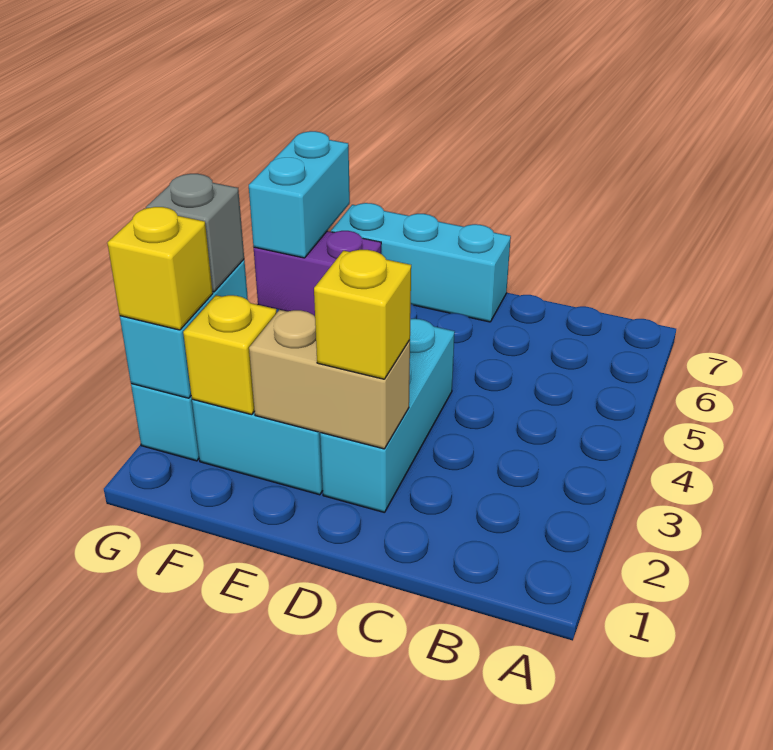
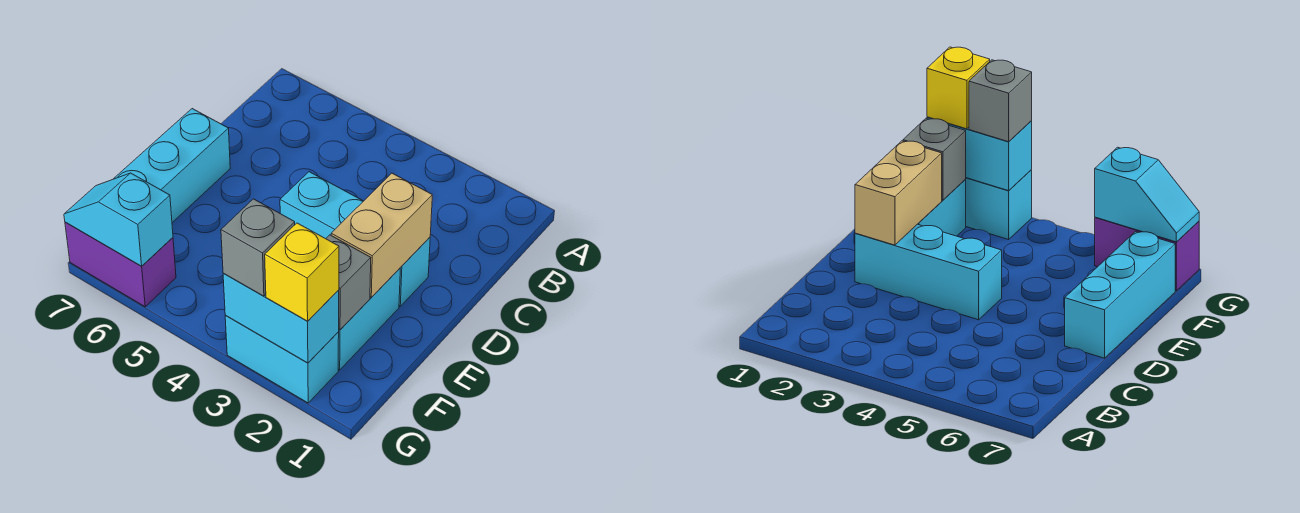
yellow brick D2 level 3 -> none
yellow brick F2 level 2 -> grey brick F2 level 2
purple brick F6:G6 level 1 -> purple brick G6:G7 level 1
cyan brick G6:G7 level 2 -> cyan slope G6:G7 level 2 top 6

